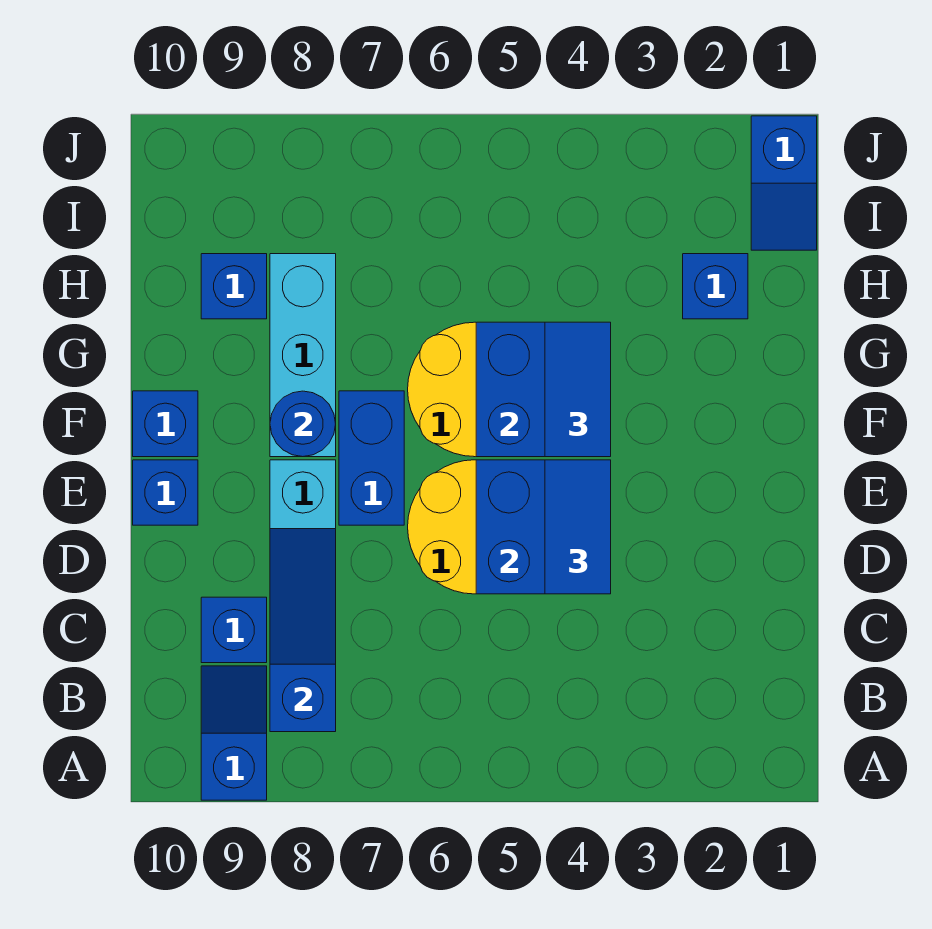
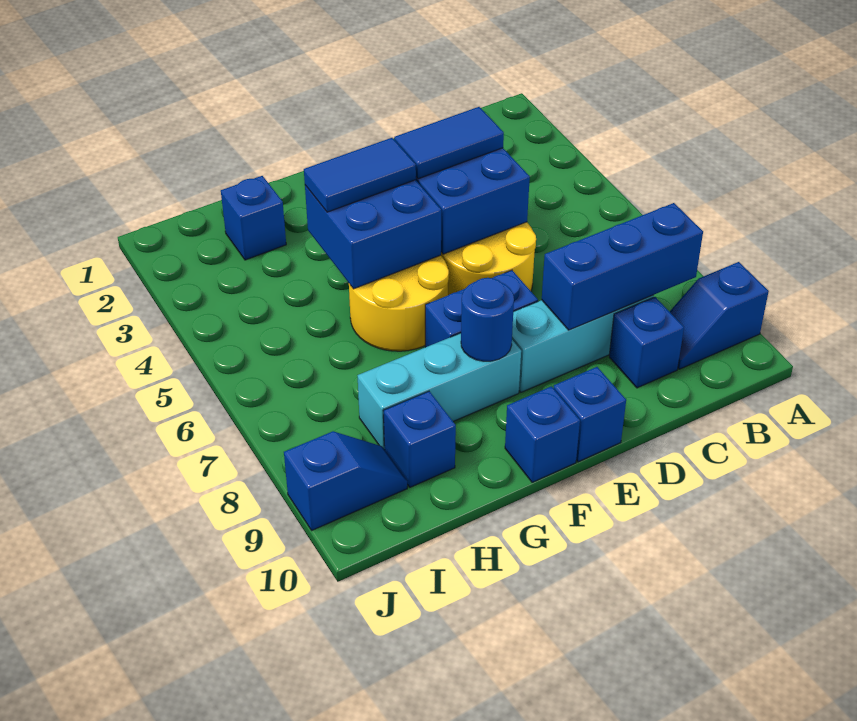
blue slope B8:D8 level 2 top B -> blue brick B8:D8 level 2
blue slope I1:J1 level 1 top J -> blue slope I9:J9 level 1 top J

